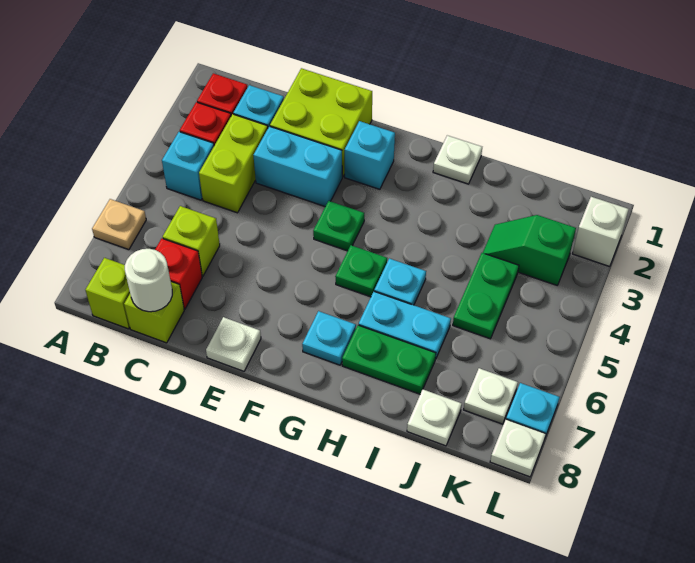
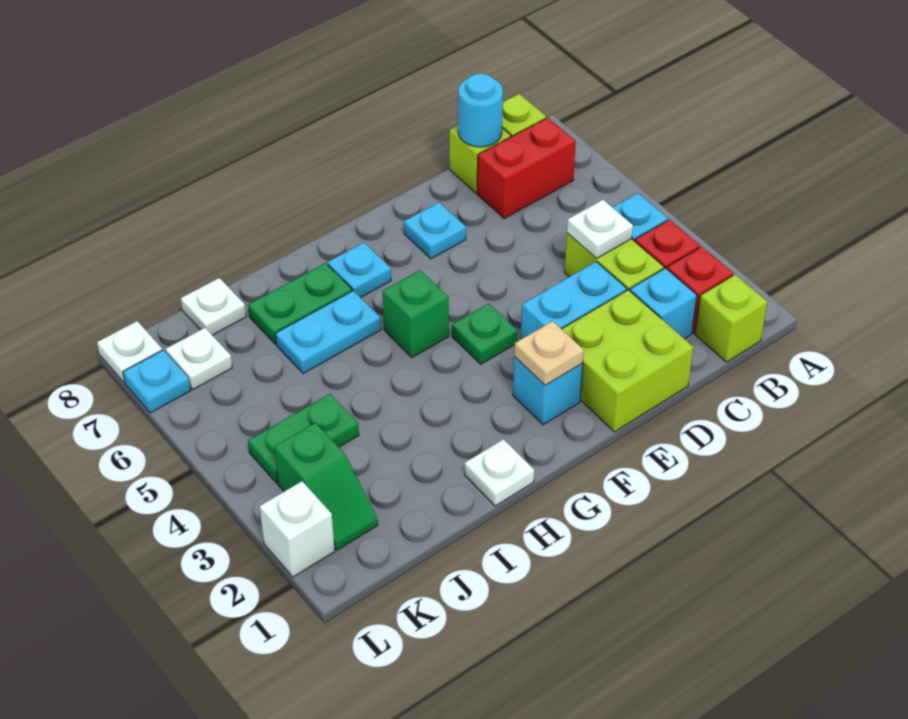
tan plate A6 level 1 -> tan plate F2 level 2
lime brick C6 level 1 -> lime brick B1 level 1
red brick C7 level 1 -> red brick B7:C7 level 1
white round brick C8 level 2 -> cyan round brick C8 level 2
white plate E8 level 1 -> white plate C4 level 2
green plate G5 level 1 -> green brick G5 level 1
cyan plate H5 level 1 -> cyan plate E7 level 1
green slope J3:K3 level 1 top K -> green slope K2:K3 level 1 top 3
green plate J4:J5 level 1 -> green plate J4:K4 level 1

